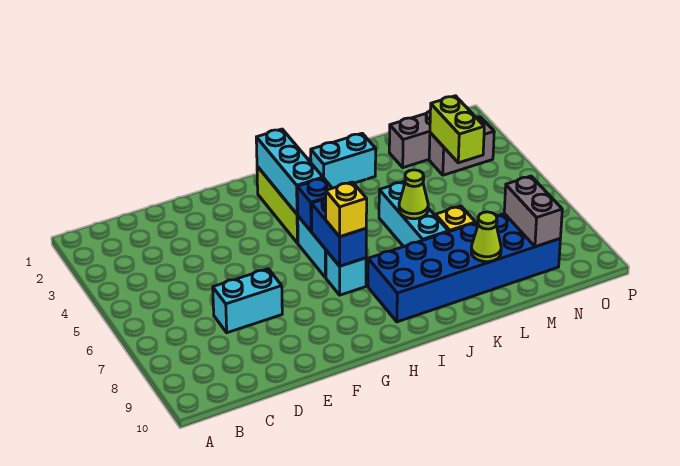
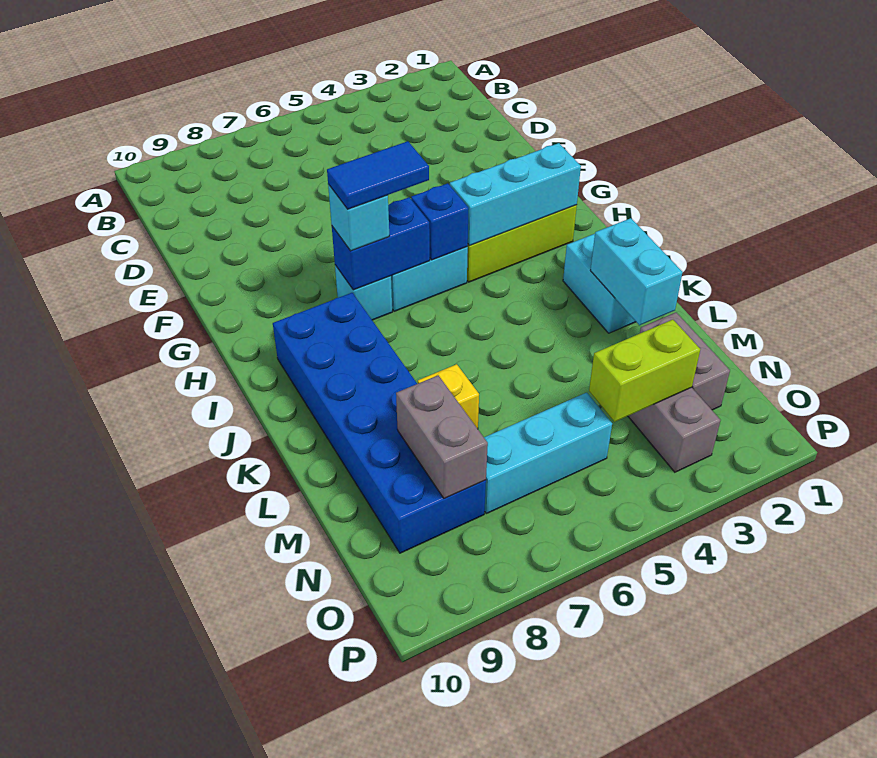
cyan brick D7:E7 level 1 -> cyan brick K2:L2 level 2
none -> blue tile H6:H7 level 4
yellow brick H7 level 3 -> cyan brick H7 level 3
cyan brick K5:K7 level 1 -> cyan brick N5:N7 level 1
lime cone K6 level 2 -> none
lime cone L9 level 2 -> none
grey brick N8:N9 level 2 -> grey brick M8:N8 level 2

